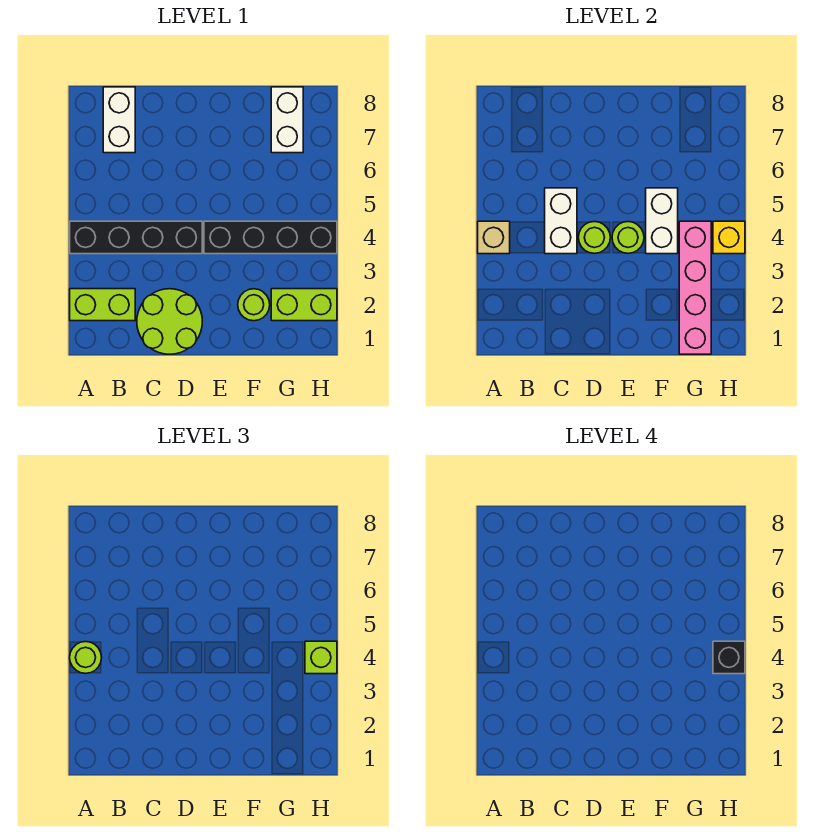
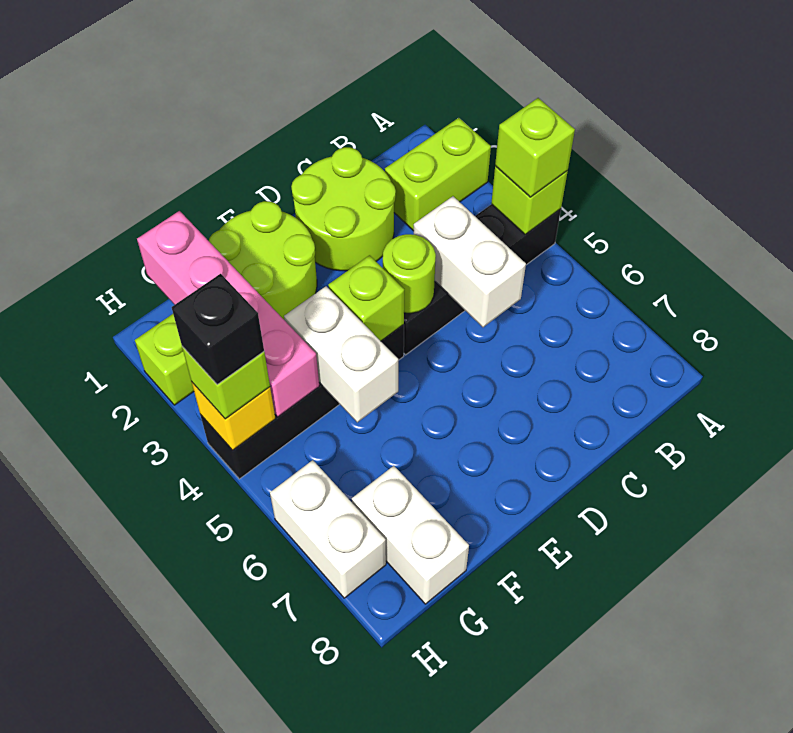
tan brick A4 level 2 -> lime brick A4 level 2
lime round brick A4 level 3 -> lime brick A4 level 3
white brick B7:B8 level 1 -> white brick H6:H7 level 1
lime round brick E4 level 2 -> lime brick E4 level 2
lime round brick F2 level 1 -> lime round brick E1:F2 level 1

